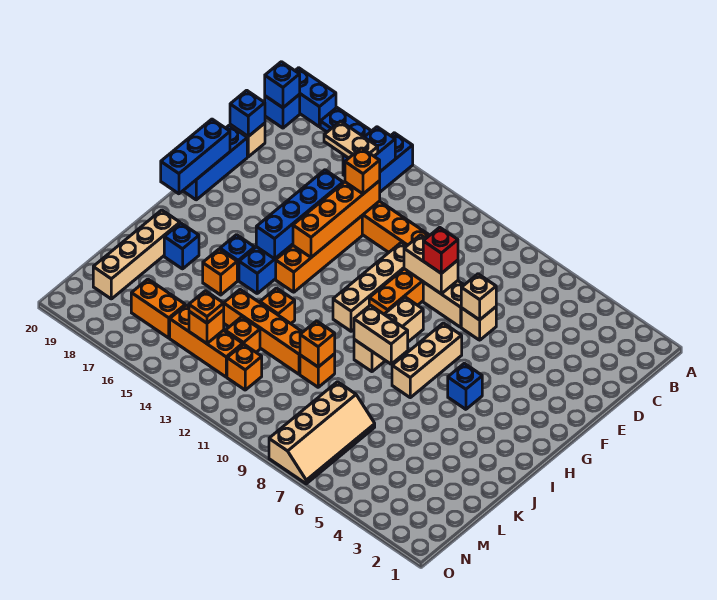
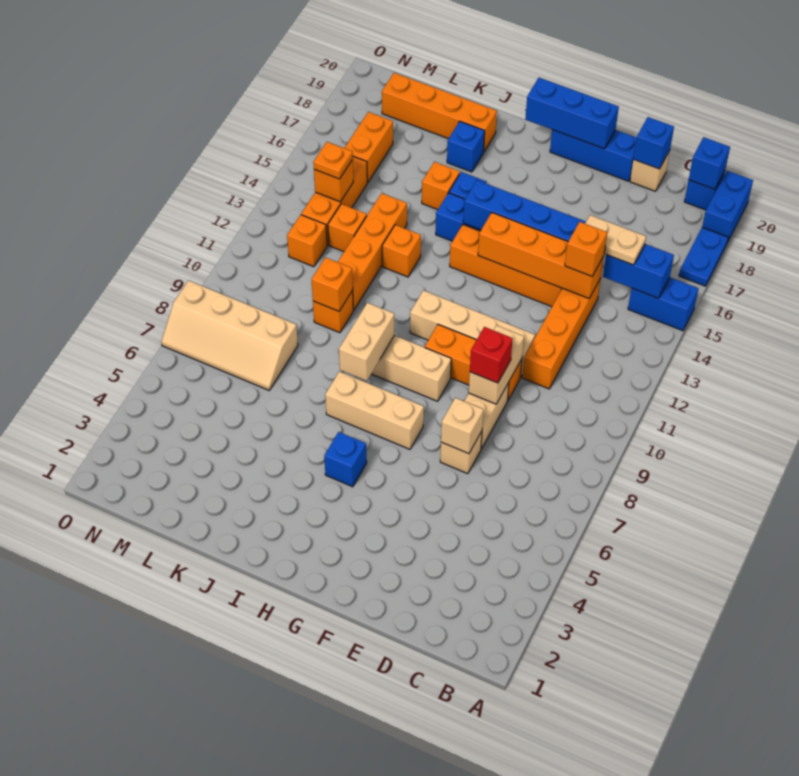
tan plate C15:C16 level 3 -> tan plate C15:D15 level 3
tan brick J19:M19 level 1 -> orange brick J19:M19 level 1

